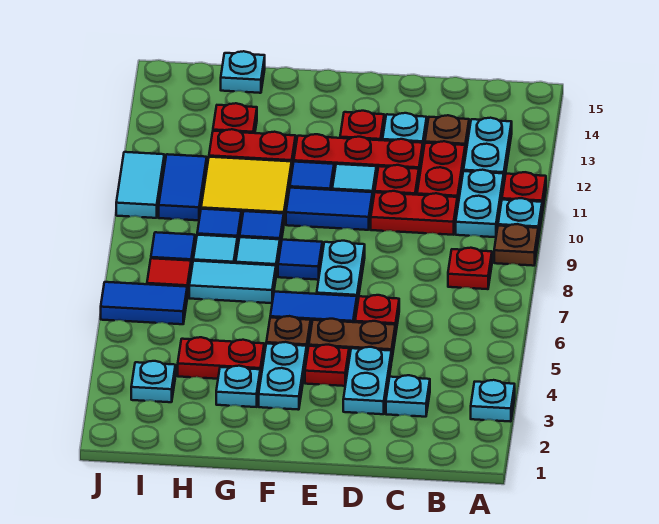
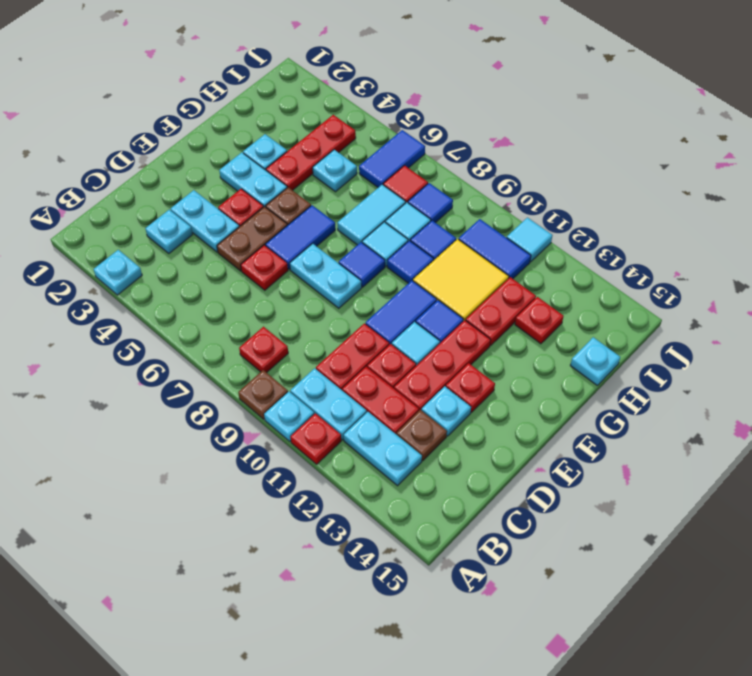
red plate G4:H4 level 1 -> red plate G4:I4 level 1
cyan plate I3 level 1 -> cyan plate H5 level 1
cyan tile J10:J11 level 1 -> cyan tile J11 level 1

